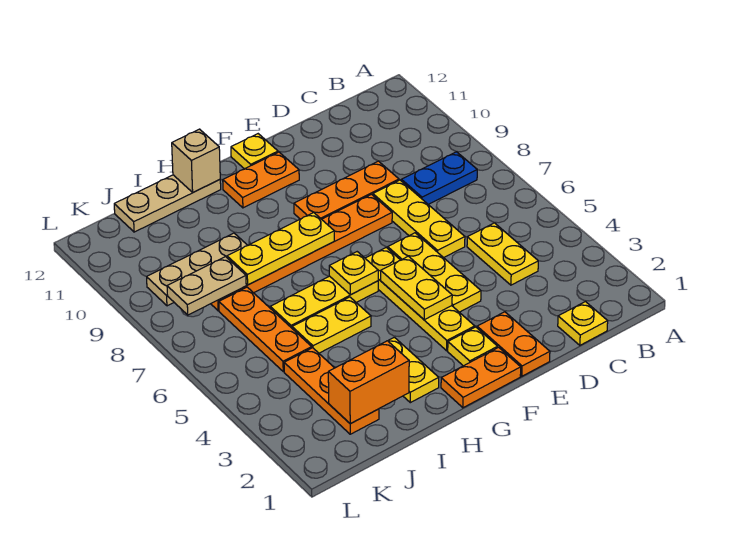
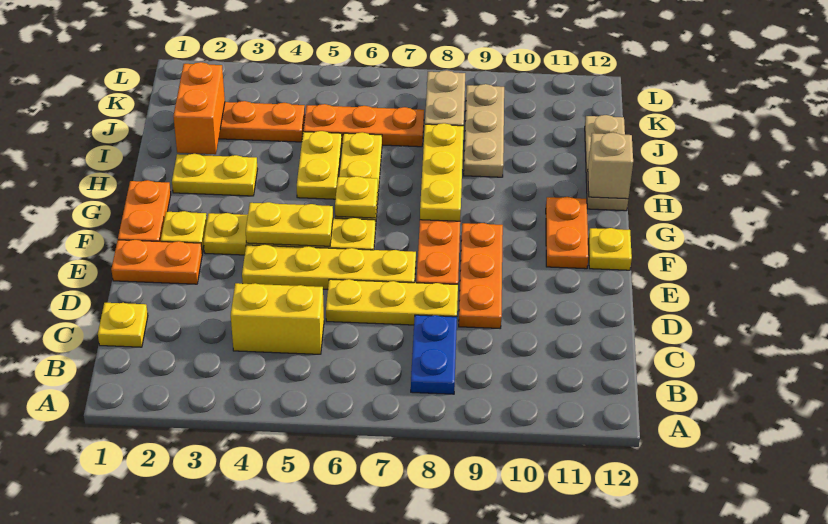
yellow plate C4:C5 level 1 -> yellow brick C4:C5 level 1
yellow plate E4:E6 level 1 -> yellow plate E4:E7 level 1

